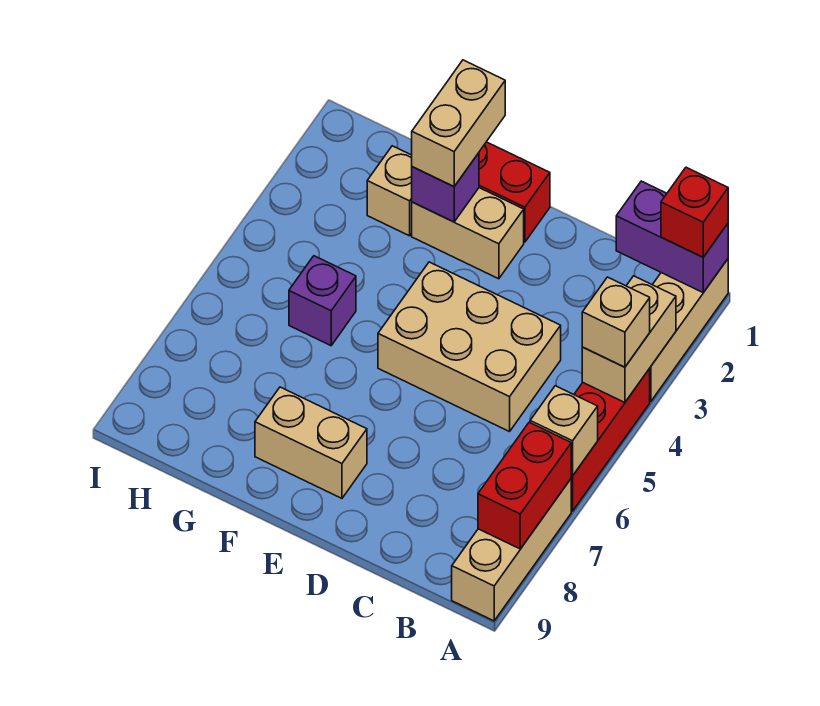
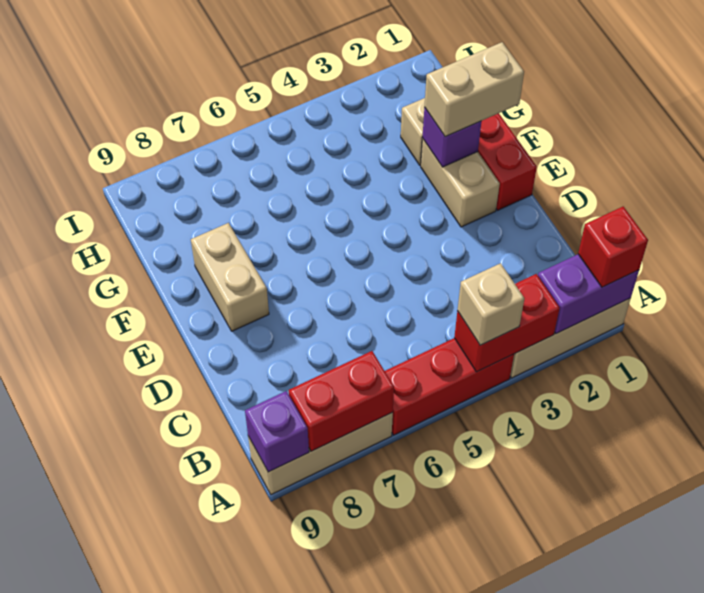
purple brick A1:B1 level 2 -> purple brick A1:A2 level 2
tan brick A3:A4 level 2 -> red brick A3:A4 level 2
tan brick A6 level 2 -> none
tan brick C4:E5 level 1 -> none
purple brick G5 level 1 -> purple brick A9 level 2

